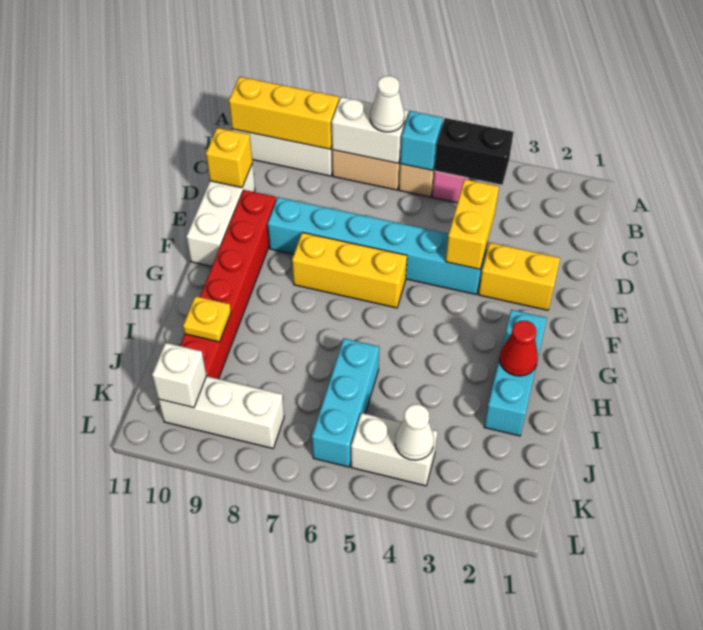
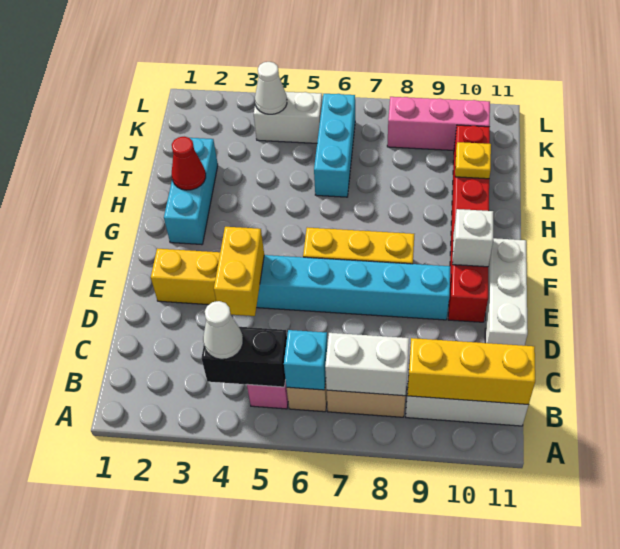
white cone B7 level 3 -> white cone B4 level 3
yellow brick D11 level 2 -> none
white brick K8:K10 level 1 -> pink brick K8:K10 level 1
white brick K10 level 2 -> white brick F10 level 2

